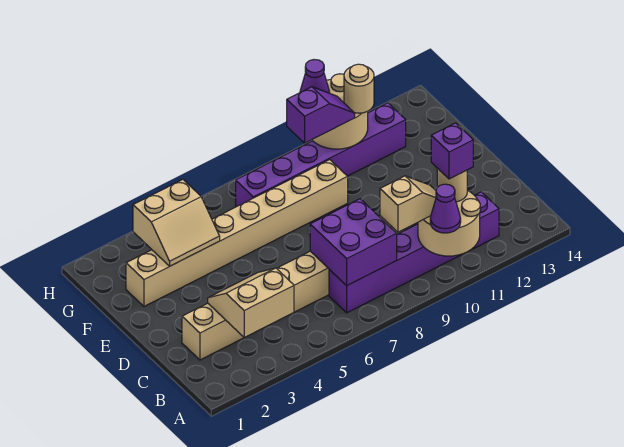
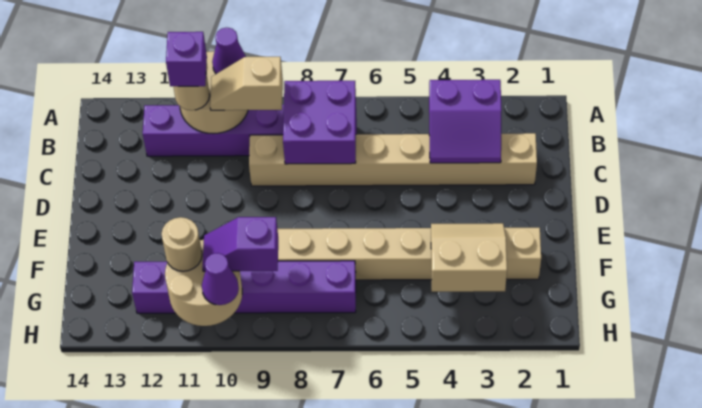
tan slope B3:C4 level 2 top B -> purple slope B3:C4 level 2 top B

